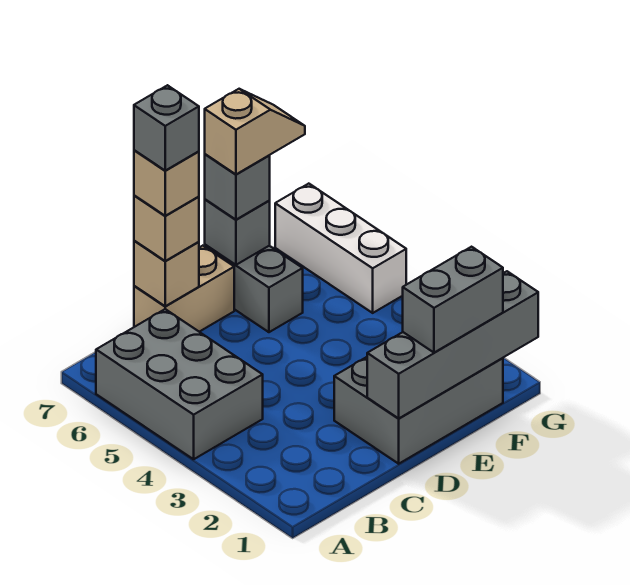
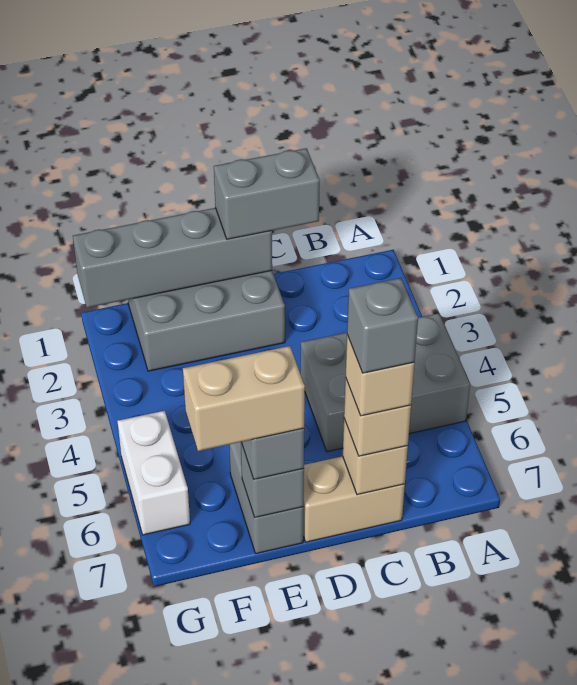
grey brick A4:B6 level 1 -> grey brick A4:C5 level 1
grey brick E1:F1 level 3 -> grey brick C1:D1 level 3
tan slope E7:F7 level 4 top E -> tan brick E7:F7 level 4
white brick G5:G7 level 1 -> white brick G5:G6 level 1

